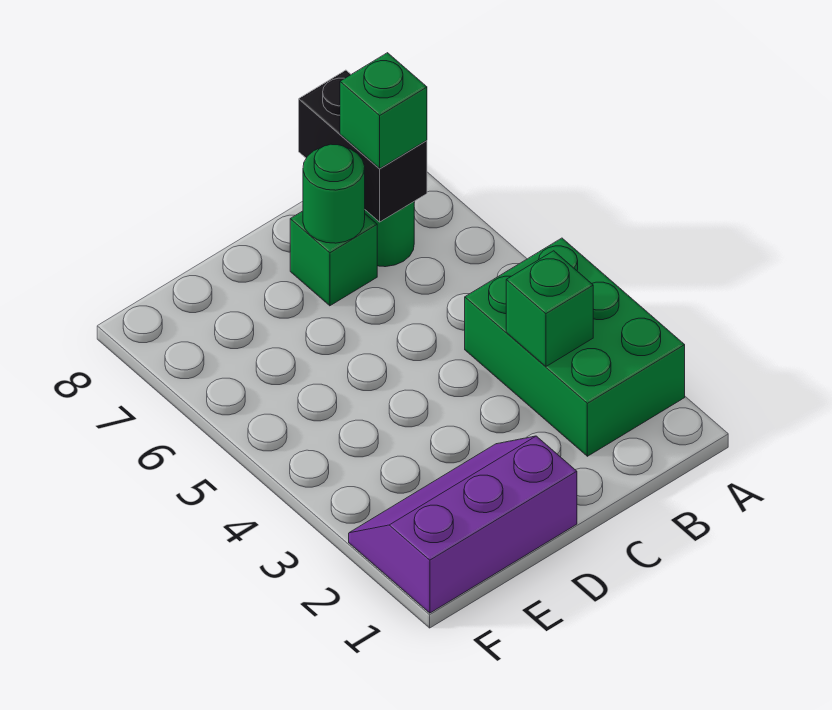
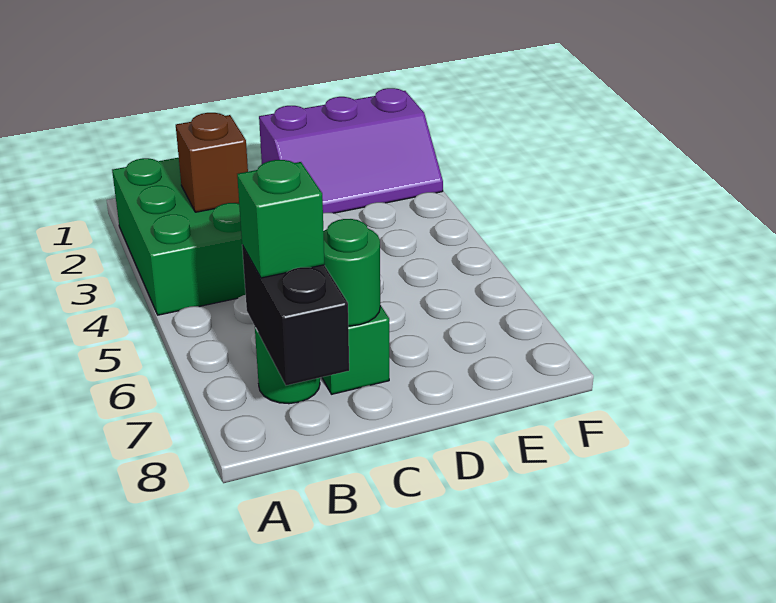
green brick B3 level 2 -> brown brick B3 level 2

